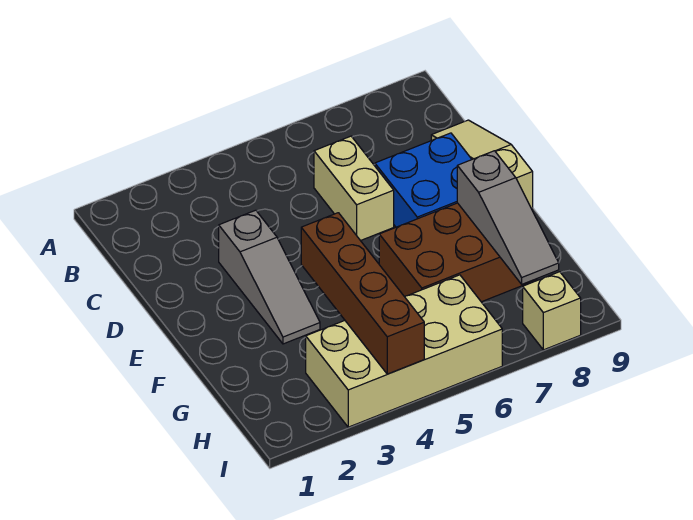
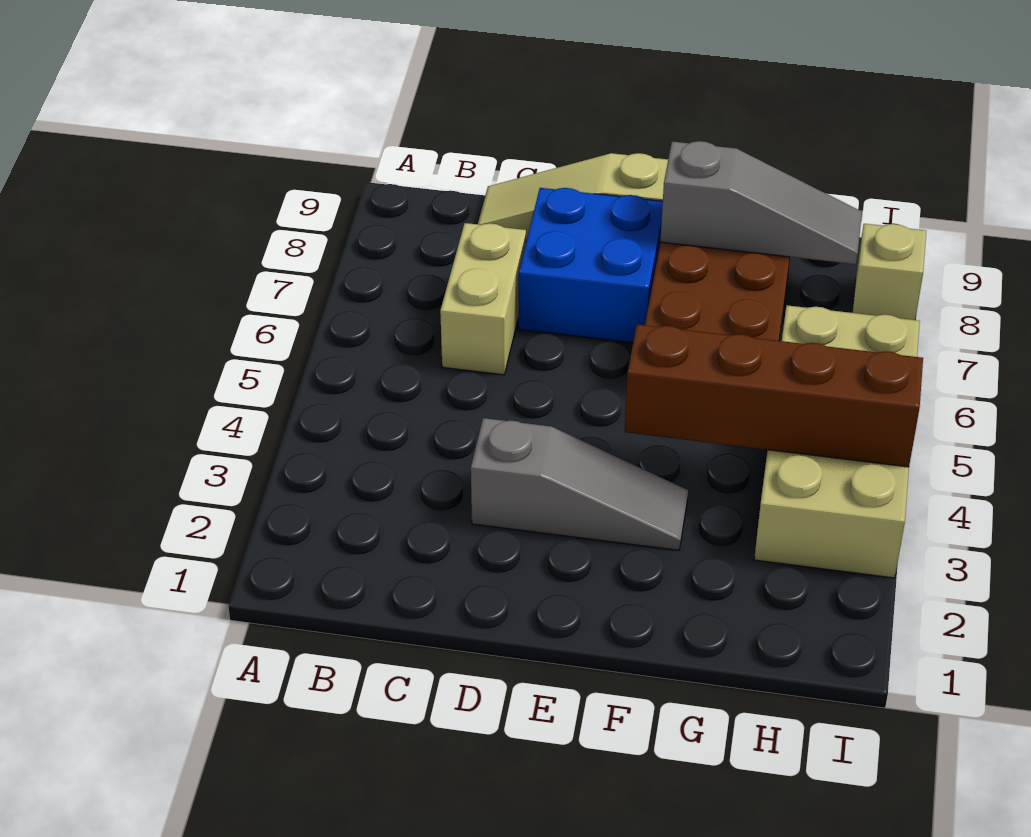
tan brick C6:D6 level 1 -> tan brick C6:C7 level 1

